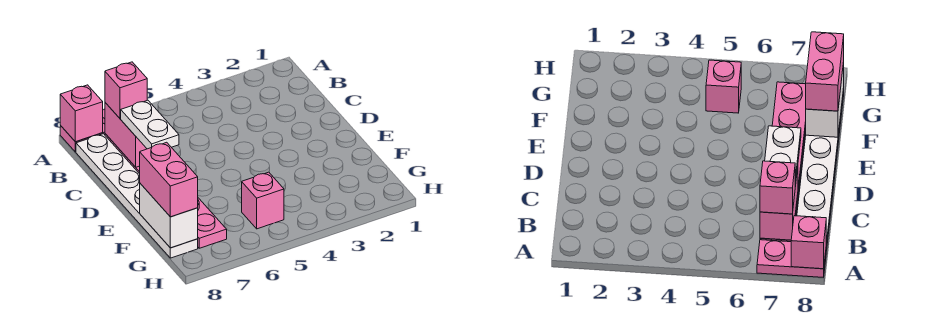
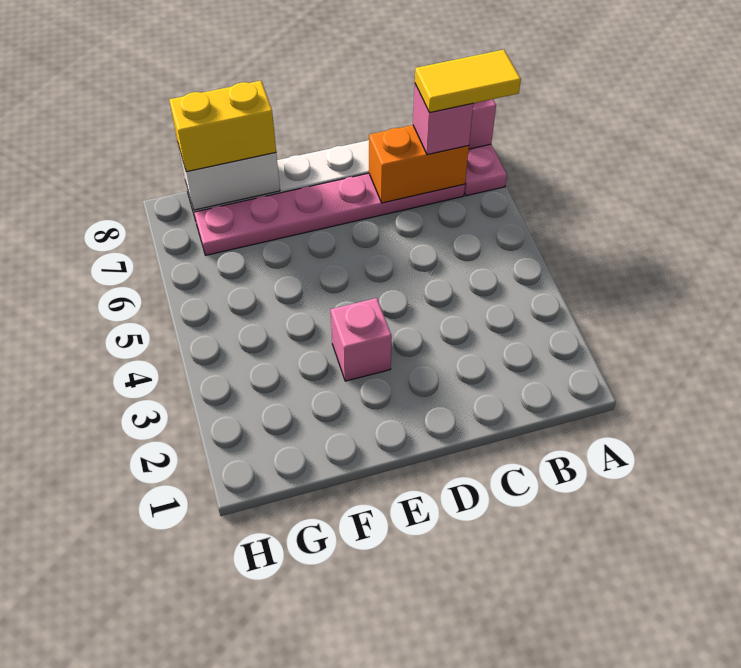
none -> yellow tile A7:B7 level 4
pink brick B7:C7 level 2 -> orange brick B7:C7 level 2
white plate C7:D7 level 3 -> none
pink brick F8:G8 level 3 -> yellow brick F8:G8 level 3
pink brick G5 level 1 -> pink brick E3 level 1

